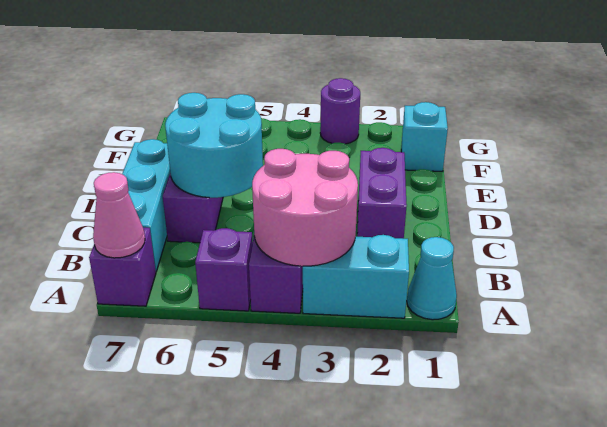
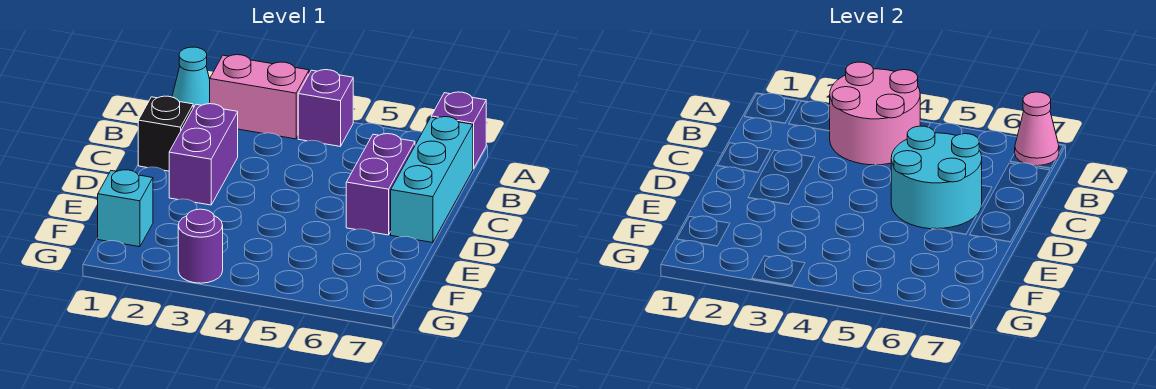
cyan brick A2:A3 level 1 -> pink brick A2:A3 level 1
purple brick A5 level 1 -> none
none -> black brick C1 level 1

